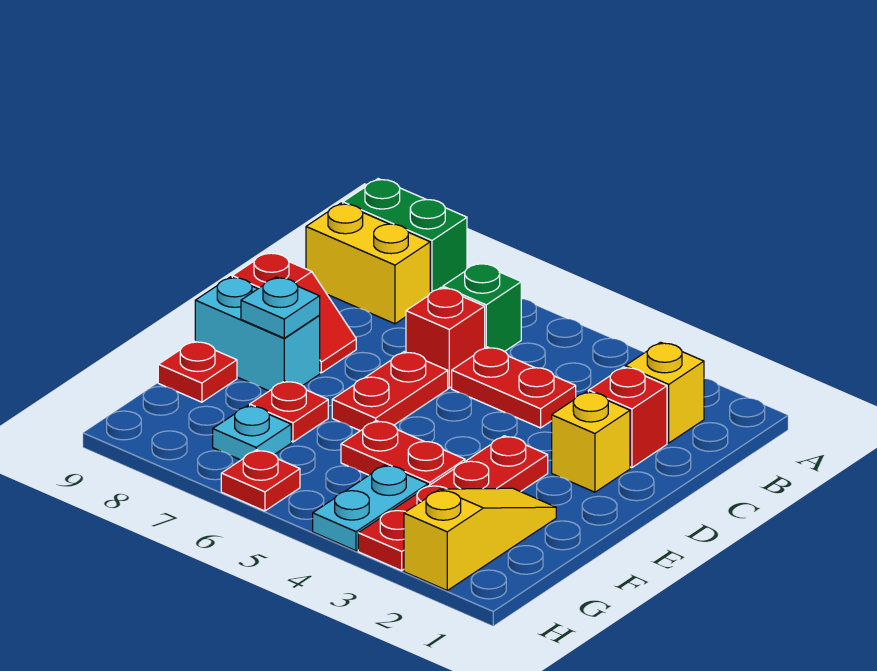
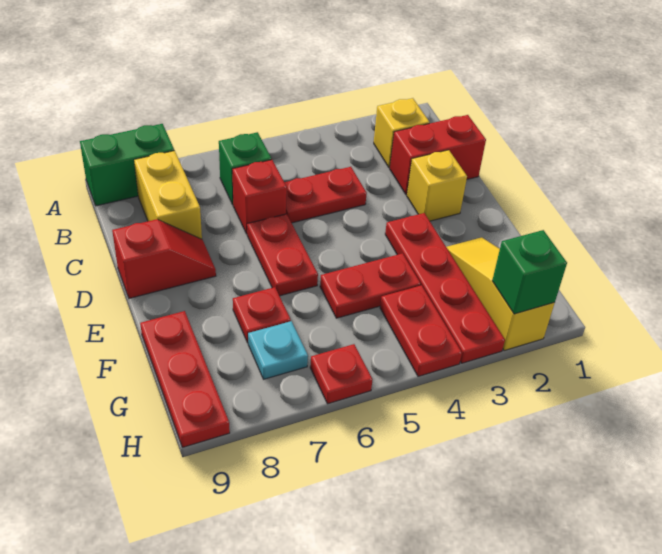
yellow brick B8:B9 level 1 -> yellow brick B8:C8 level 1
red brick C2 level 1 -> red brick C1:C2 level 1
cyan brick E8:E9 level 1 -> none
cyan plate E8 level 2 -> none
red plate F9 level 1 -> red plate F9:H9 level 1
cyan plate G4:H4 level 1 -> red plate G4:H4 level 1
none -> green brick H2 level 2

